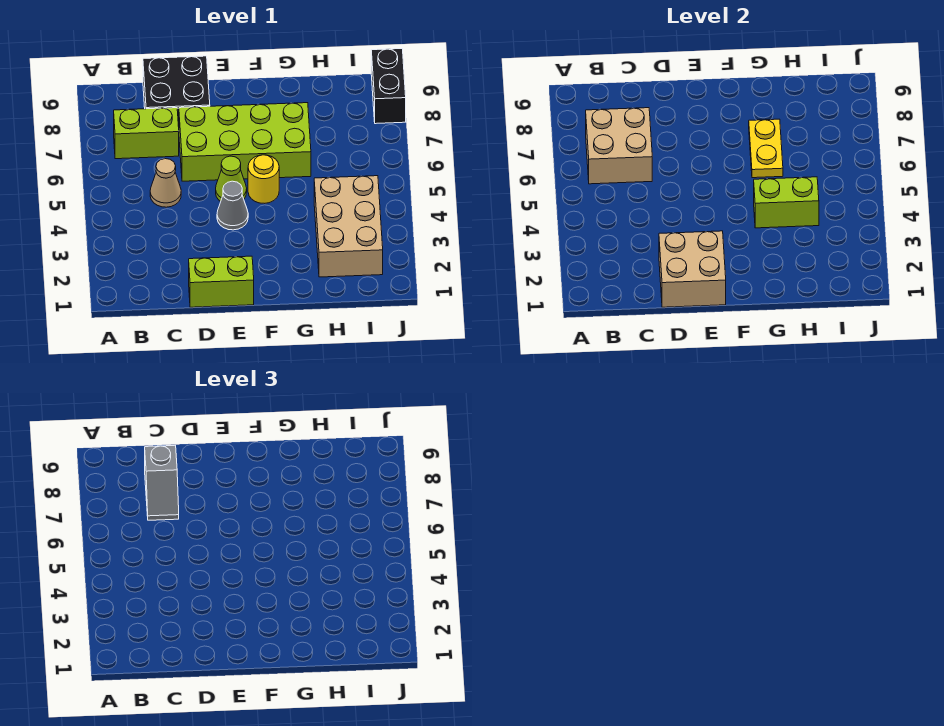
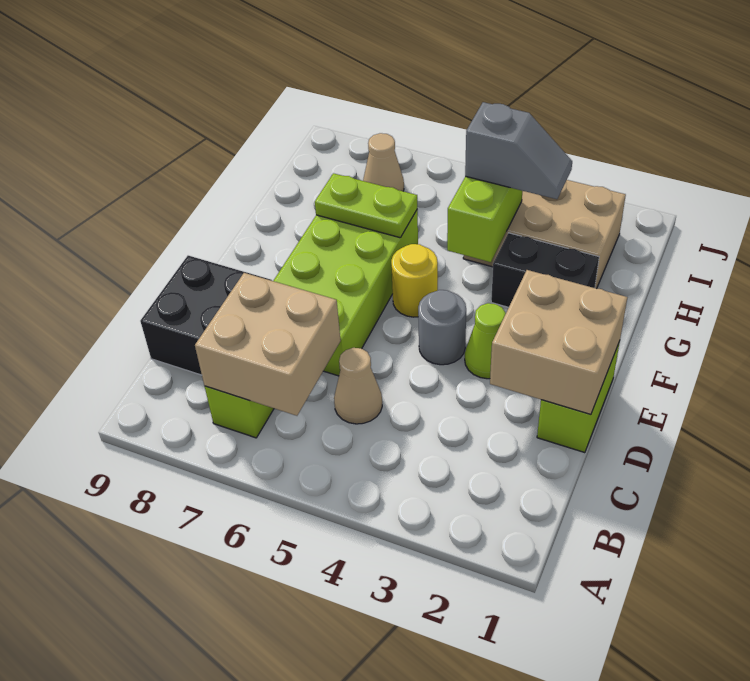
grey slope C7:C8 level 3 top 8 -> grey slope H3:H4 level 3 top 4
grey cone E4 level 1 -> grey round brick E4 level 1
lime cone E5 level 1 -> lime cone E3 level 1
yellow plate G6:G7 level 2 -> lime plate G6:G7 level 2
none -> tan cone I7 level 1
black brick J8:J9 level 1 -> black brick G2:G3 level 1

